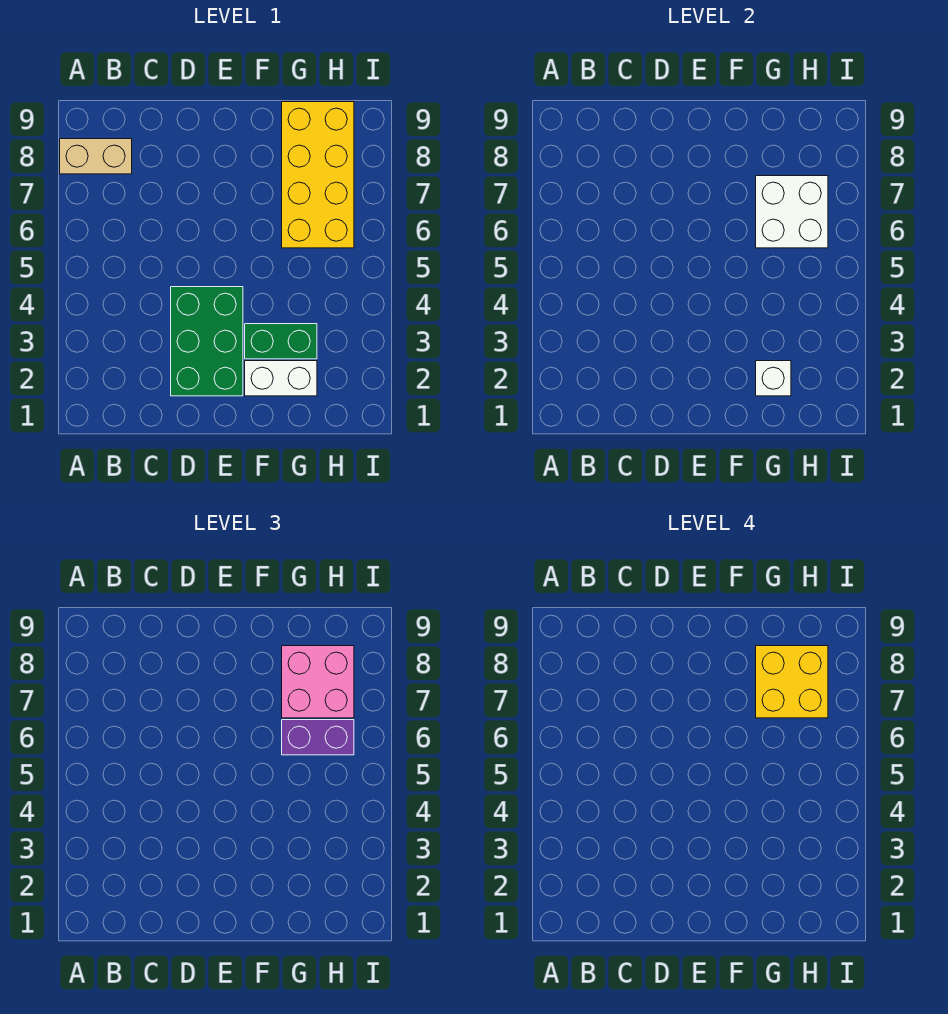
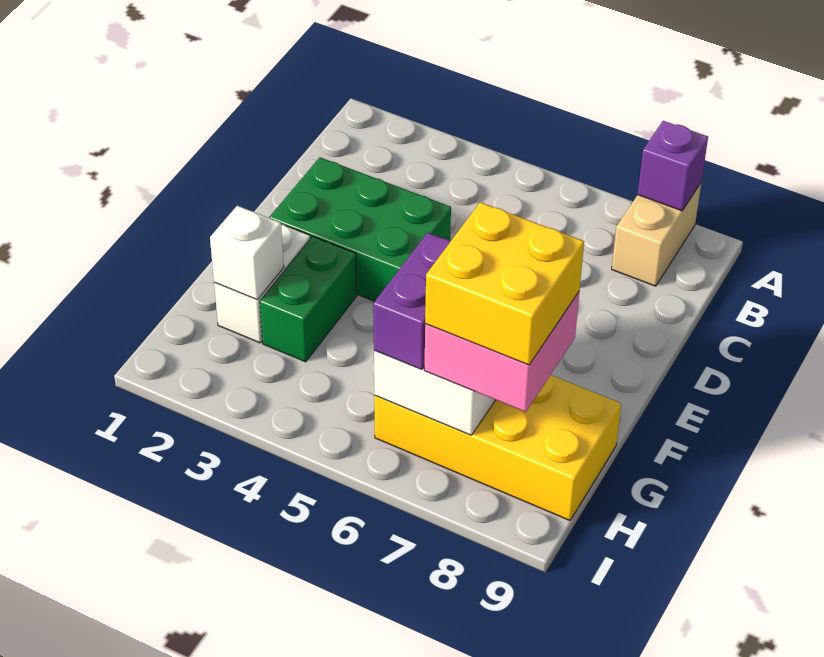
none -> purple brick A8 level 2

